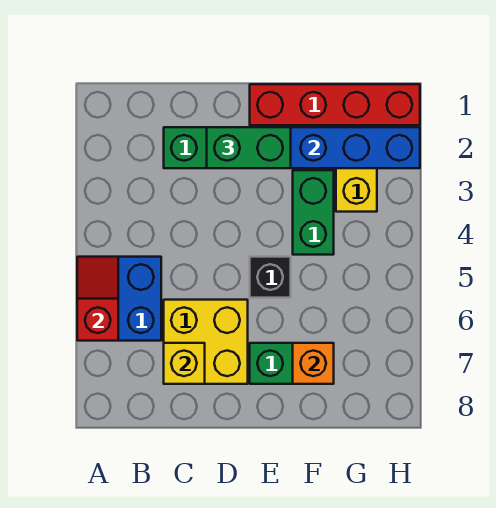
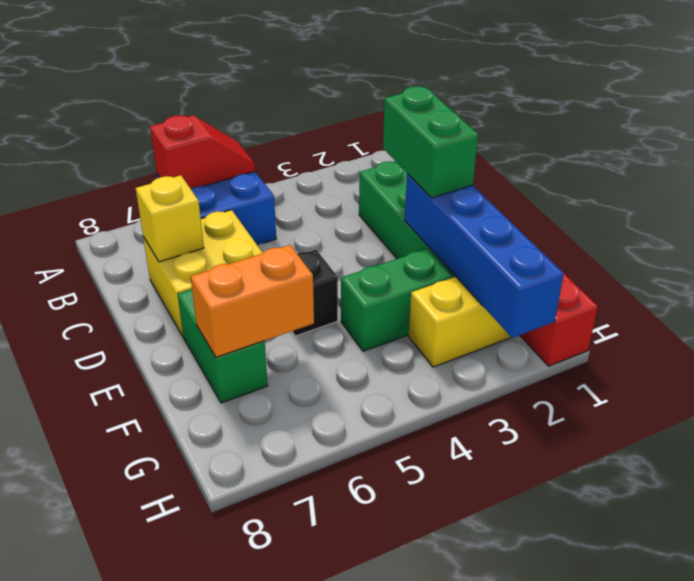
orange brick F7 level 2 -> orange brick F6:F7 level 2

